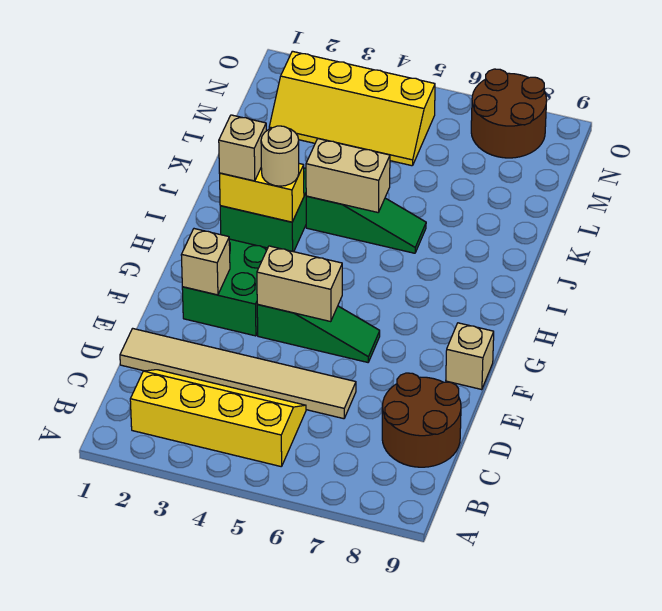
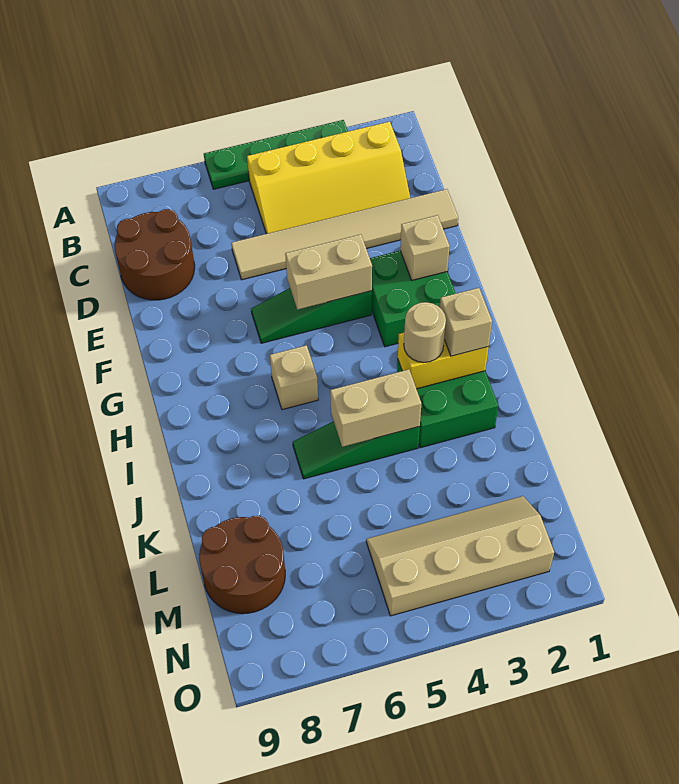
none -> green plate A3:A6 level 1
tan brick F9 level 1 -> tan brick H6 level 1
yellow slope M2:N5 level 1 top N -> tan slope M2:N5 level 1 top N
brown round brick N7:O8 level 1 -> brown round brick L8:M9 level 1

